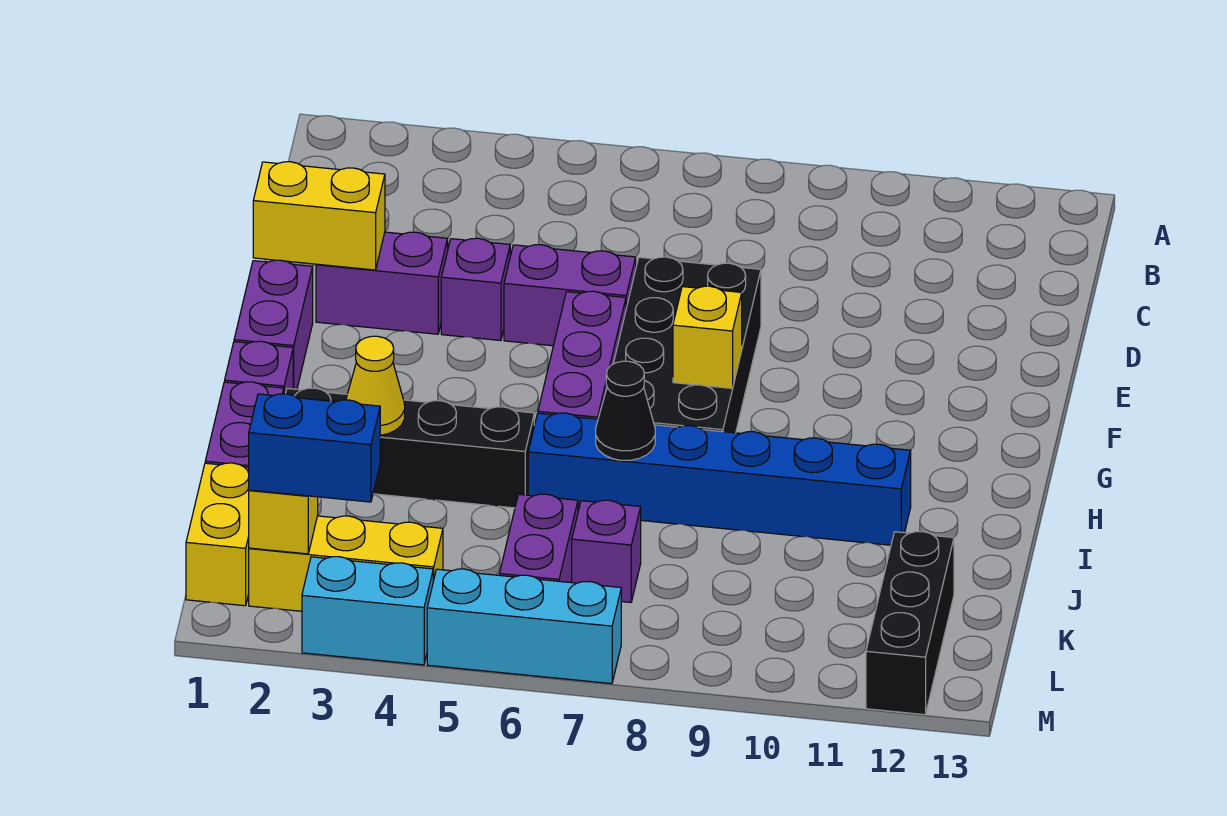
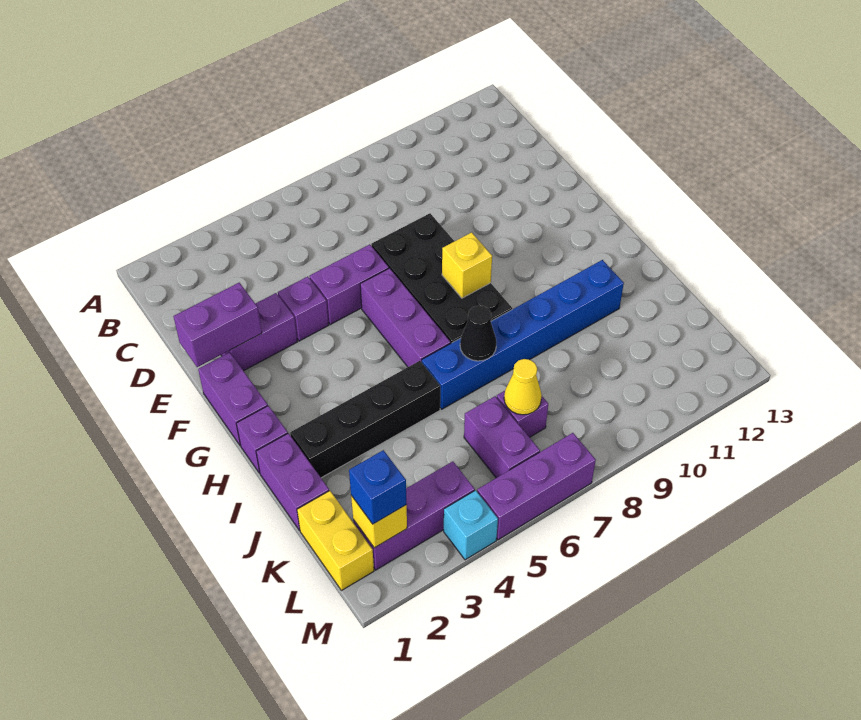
yellow brick E1:E2 level 2 -> purple brick E1:E2 level 2
yellow cone I3 level 2 -> yellow cone K7 level 2
black brick K12:M12 level 1 -> none
yellow brick L2:L4 level 1 -> purple brick L2:L4 level 1
blue brick L2:L3 level 3 -> blue brick L2 level 3
cyan brick M3:M4 level 1 -> cyan brick M4 level 1
cyan brick M5:M7 level 1 -> purple brick M5:M7 level 1

